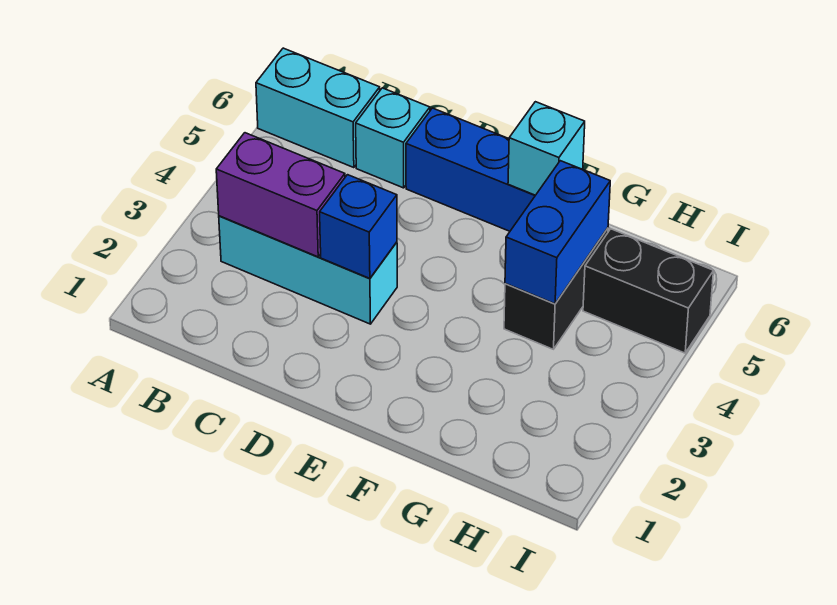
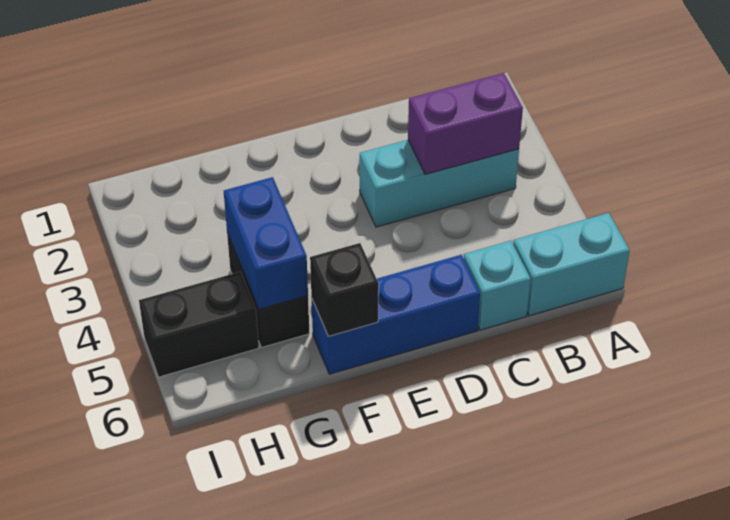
blue brick D3 level 2 -> none
cyan brick F6 level 2 -> black brick F6 level 2

